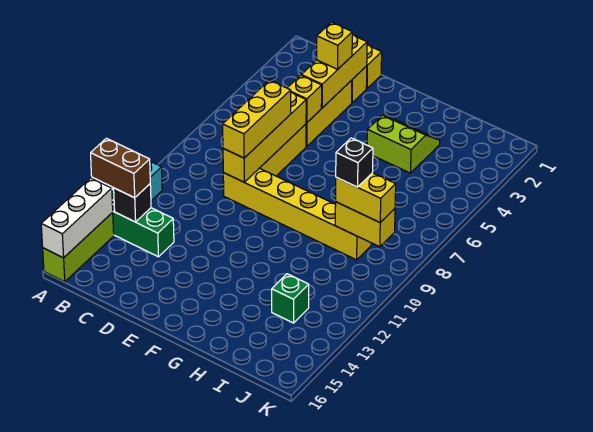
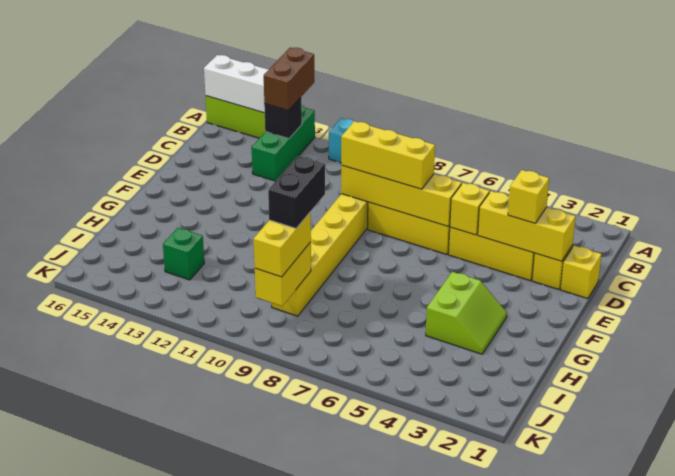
black brick I9 level 4 -> black brick H9:I9 level 4

